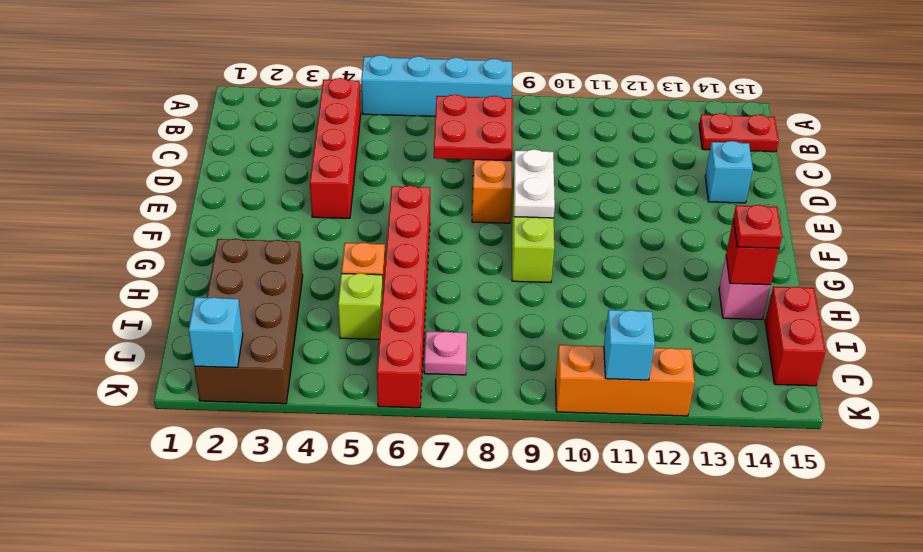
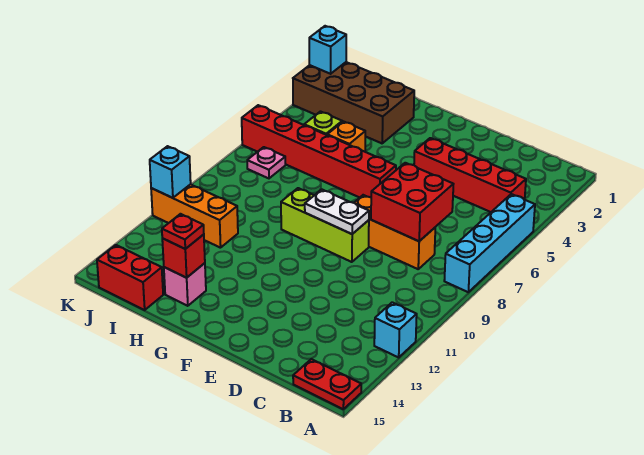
red plate B14:B15 level 1 -> red plate A15:B15 level 1
red plate C7:D8 level 2 -> red brick C7:D8 level 2
cyan brick D14 level 1 -> cyan brick A12 level 1
orange brick K10:K12 level 1 -> orange brick I11:K11 level 1

